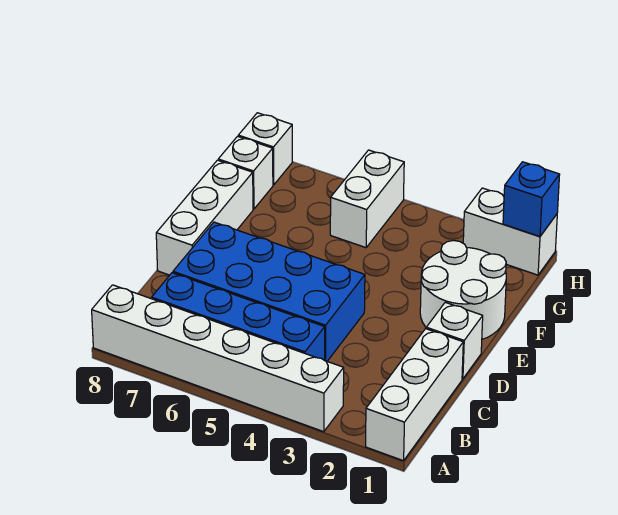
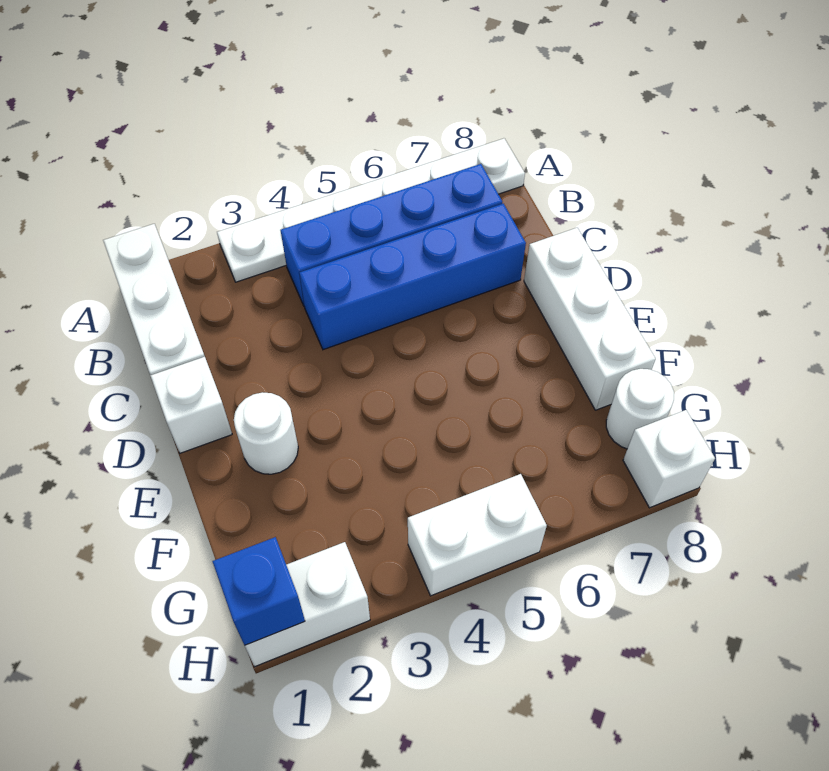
white brick A3:A8 level 1 -> white plate A3:A8 level 1
blue brick C4:D7 level 1 -> blue brick C4:C7 level 1
white round brick E1:F2 level 1 -> white round brick E2 level 1
white brick G5:H5 level 1 -> white brick H4:H5 level 1
white brick G8 level 1 -> white round brick G8 level 1

